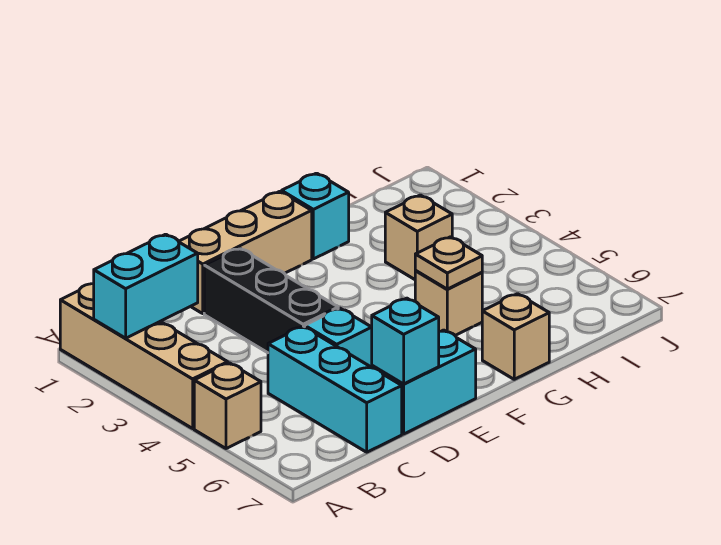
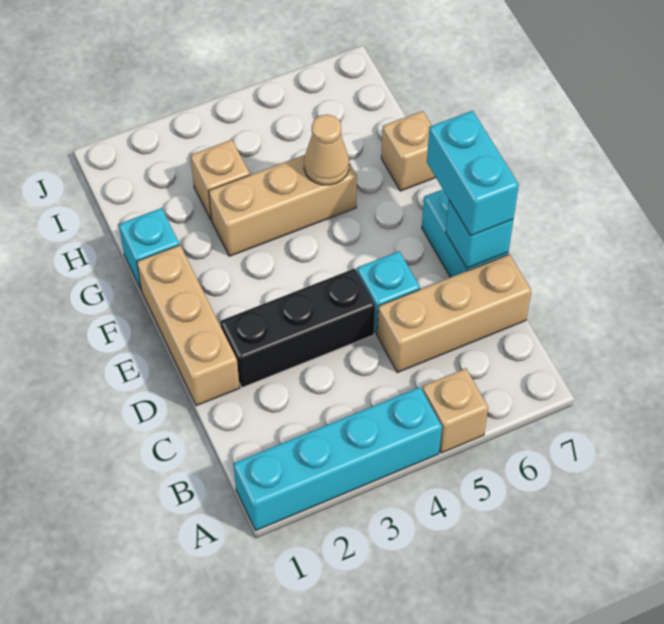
tan brick A1:A4 level 1 -> cyan brick A1:A4 level 1
cyan brick A2:B2 level 2 -> cyan brick D7:E7 level 3
cyan brick C5:C7 level 1 -> tan brick C5:C7 level 1
tan brick G5 level 1 -> tan brick G3:G5 level 1
tan plate G5 level 2 -> tan cone G5 level 2

